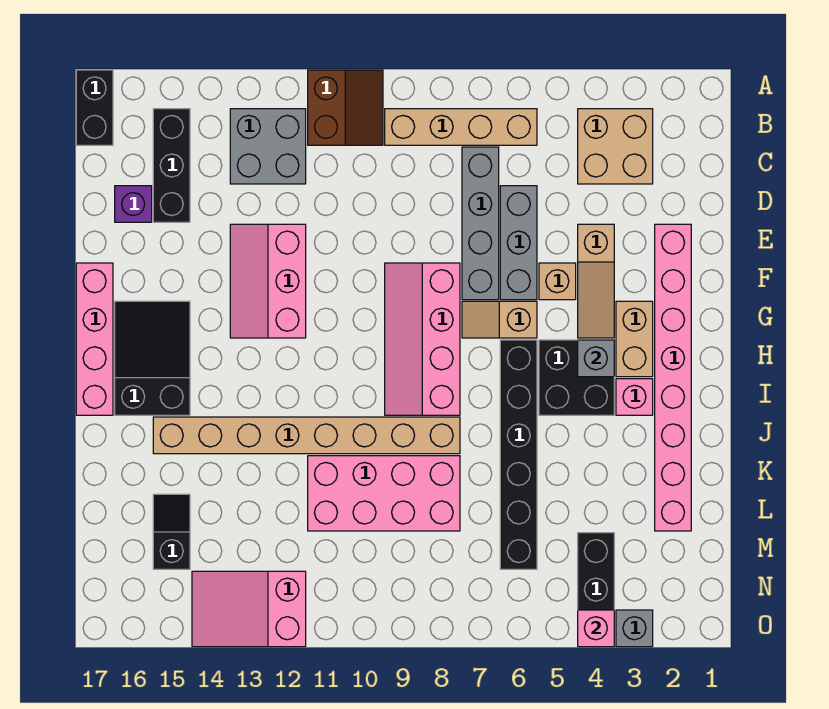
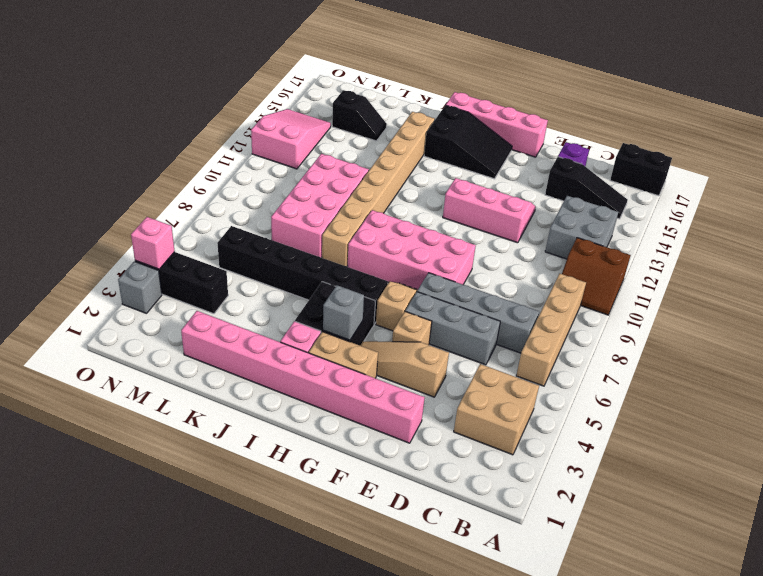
black brick B15:D15 level 1 -> black slope B15:D15 level 1 top D
pink slope F8:I9 level 1 top 8 -> pink brick F8:I9 level 1

